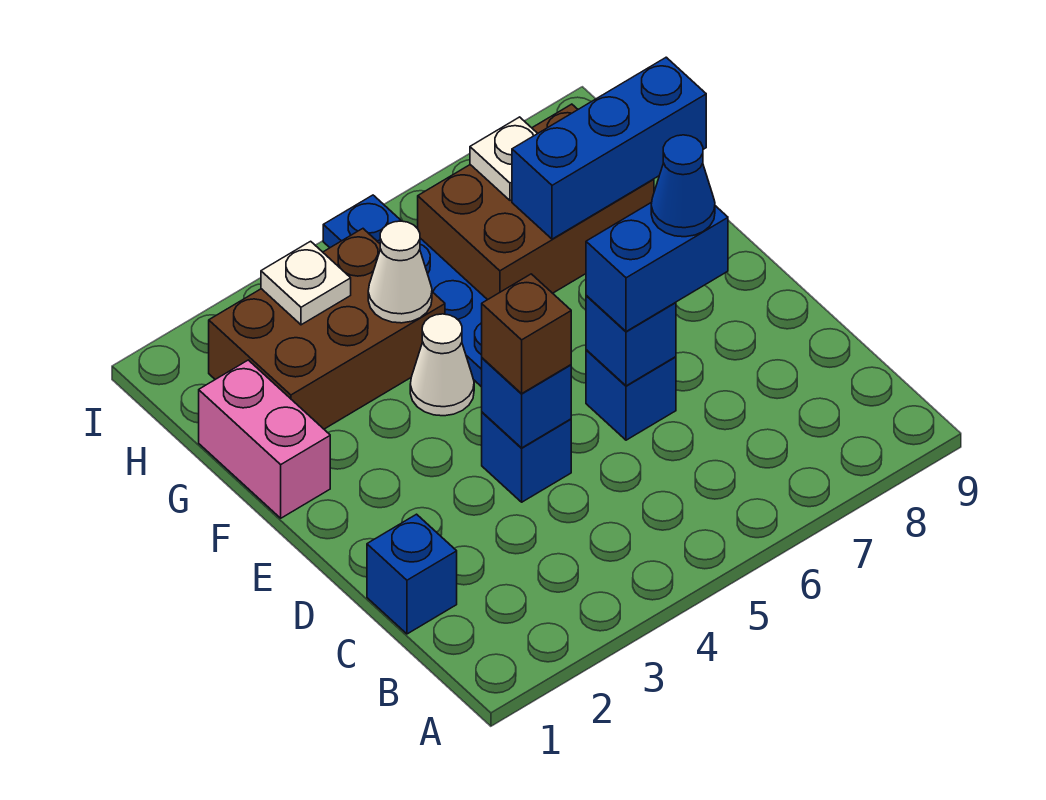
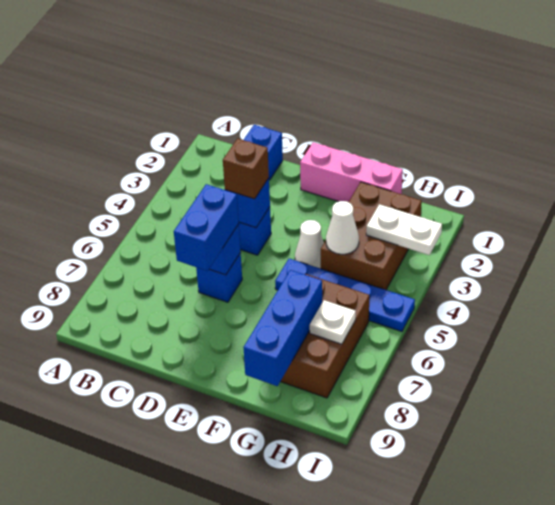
blue cone D7 level 4 -> none
pink brick F1:G1 level 1 -> pink brick E1:G1 level 1
white plate H3 level 2 -> white plate H3:I3 level 2

